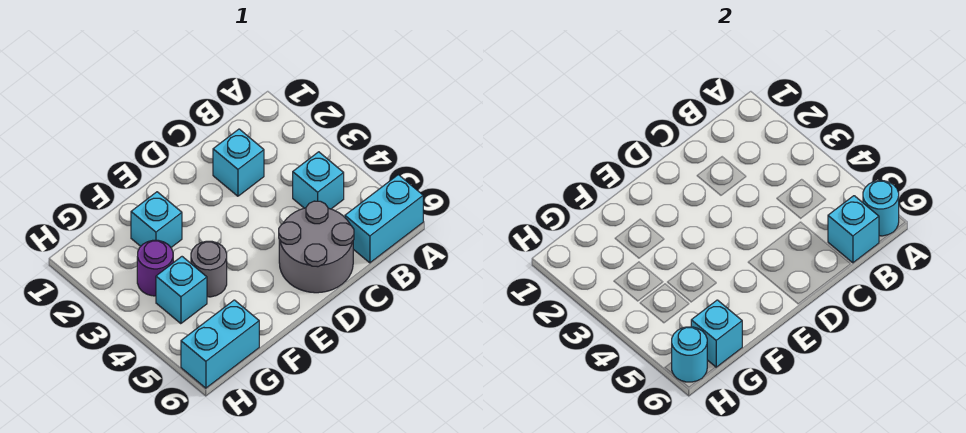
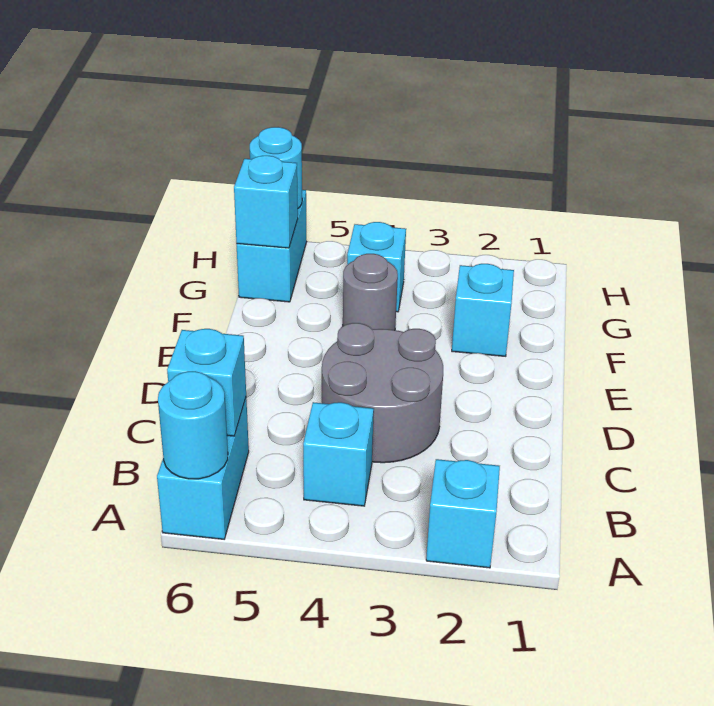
cyan brick C2 level 1 -> cyan brick A2 level 1
grey round brick C5:D6 level 1 -> grey round brick C3:D4 level 1
purple round brick G3 level 1 -> none

